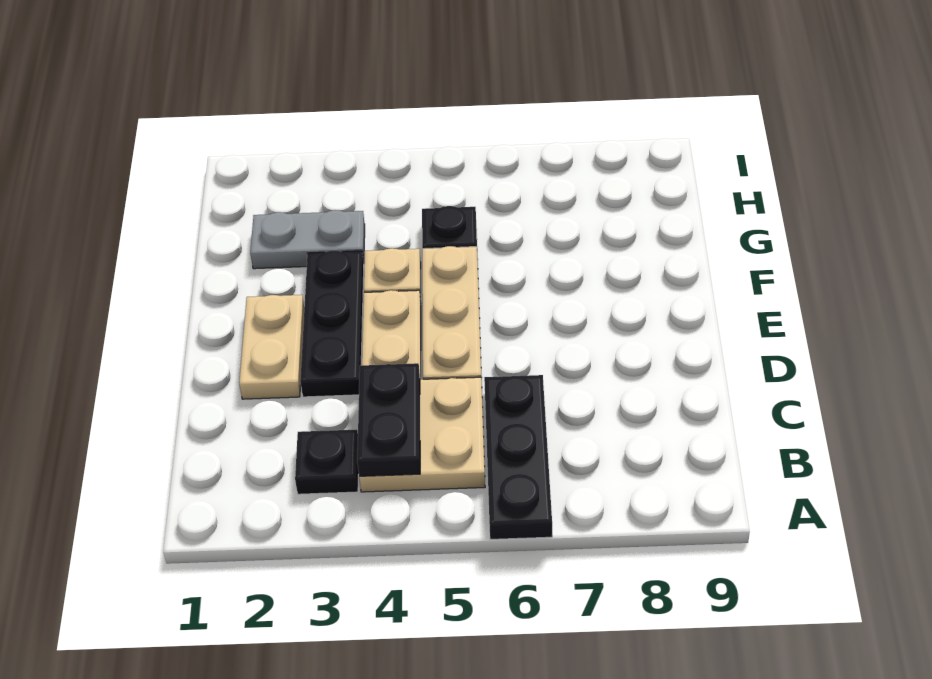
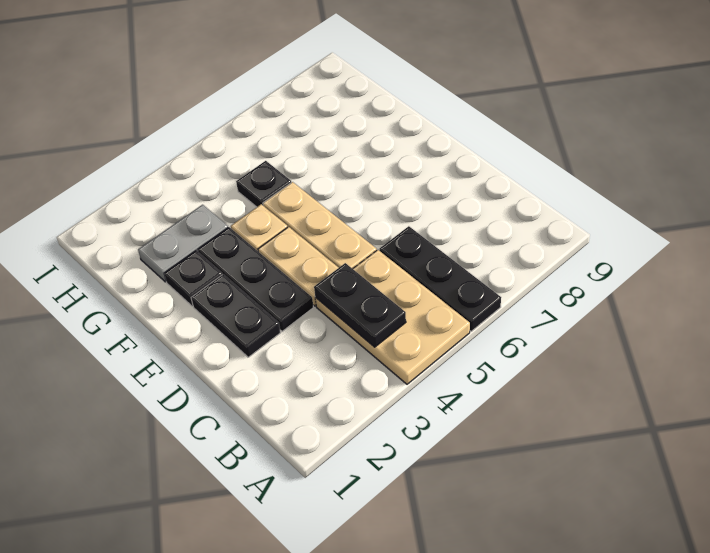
black plate B3 level 1 -> black plate F2 level 1
tan plate B4:C5 level 1 -> tan plate A4:C5 level 1
tan plate D2:E2 level 1 -> black plate D2:E2 level 1

